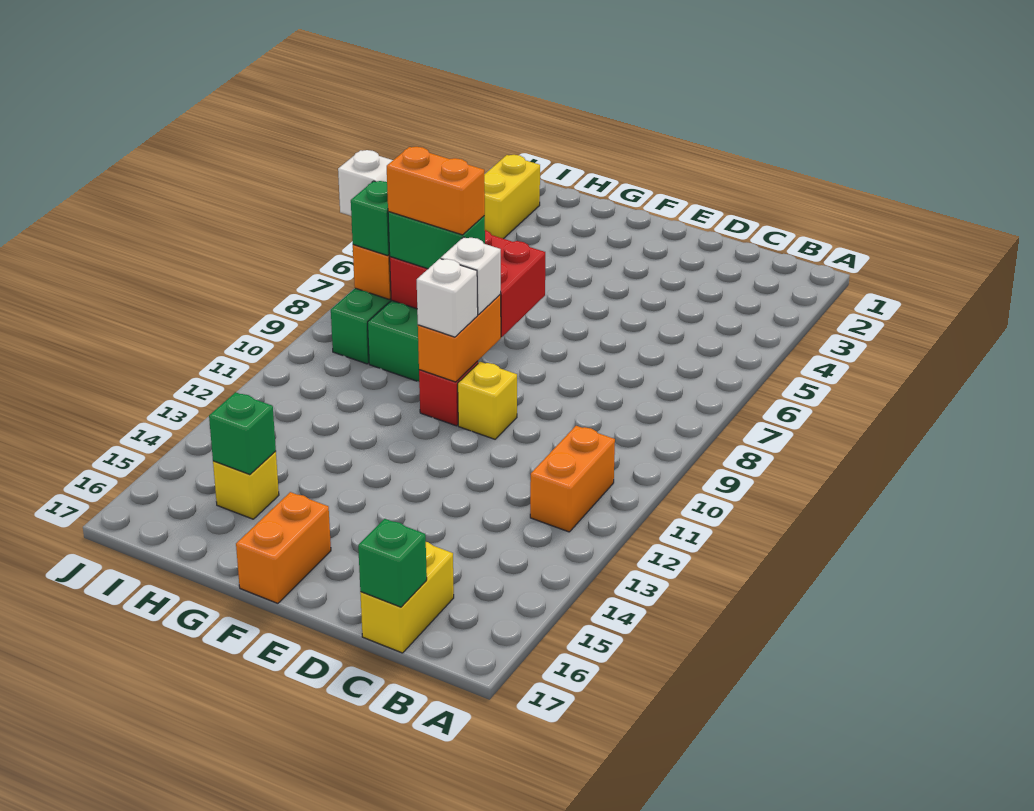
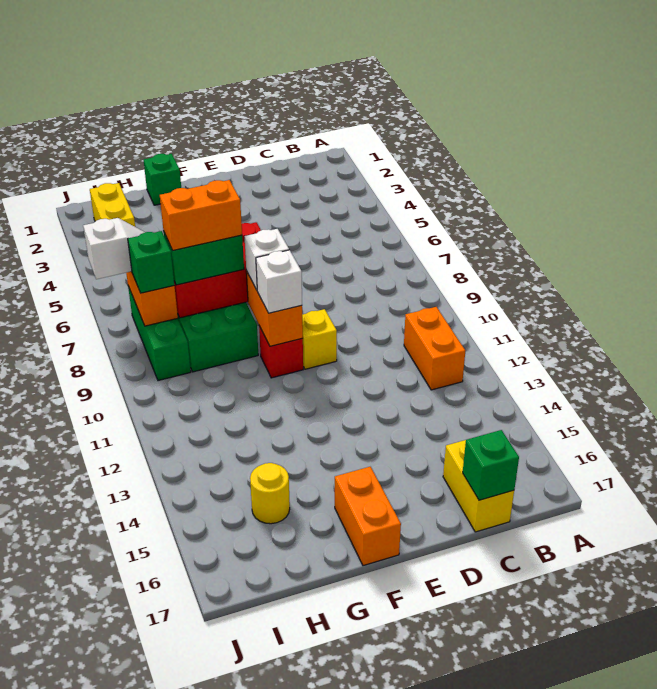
yellow brick H15 level 1 -> yellow round brick H15 level 1
green brick H15 level 2 -> green brick G1 level 1

